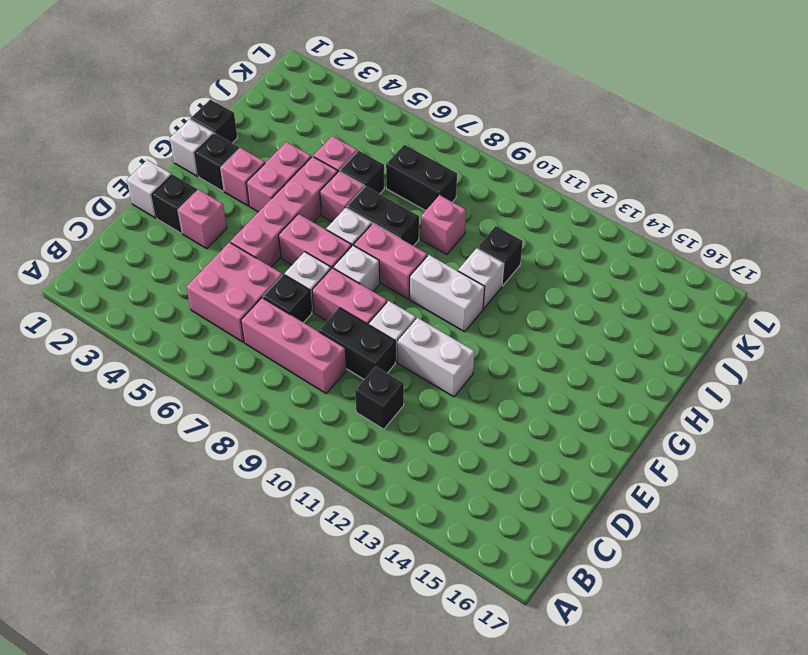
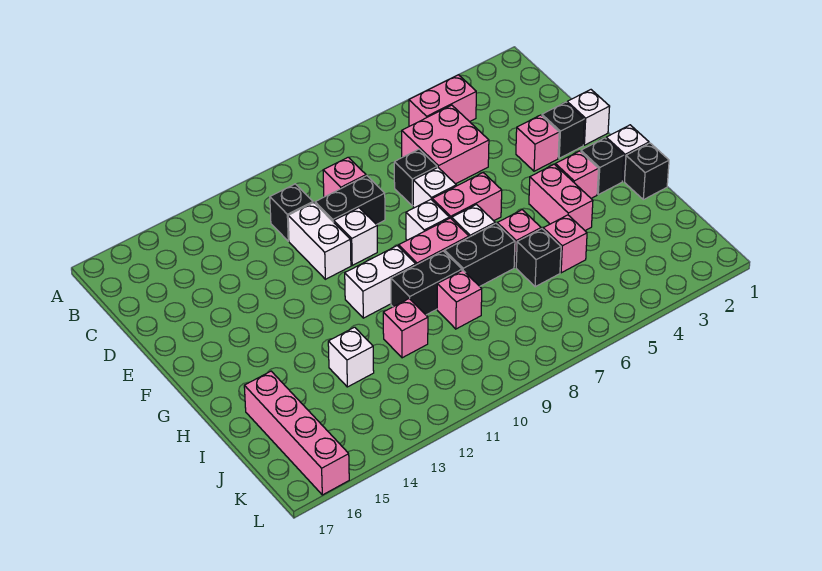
pink brick C7:C9 level 1 -> pink brick C9 level 1
pink brick E5:H5 level 1 -> pink brick I16:L16 level 1
pink brick E8:E9 level 1 -> pink brick B4:B5 level 1
white brick E11:E12 level 1 -> white brick D11:E11 level 1
white brick H11 level 1 -> white brick I13 level 1
black brick I11 level 1 -> pink brick I11 level 1
black brick J7:J8 level 1 -> black brick H9:H10 level 1

